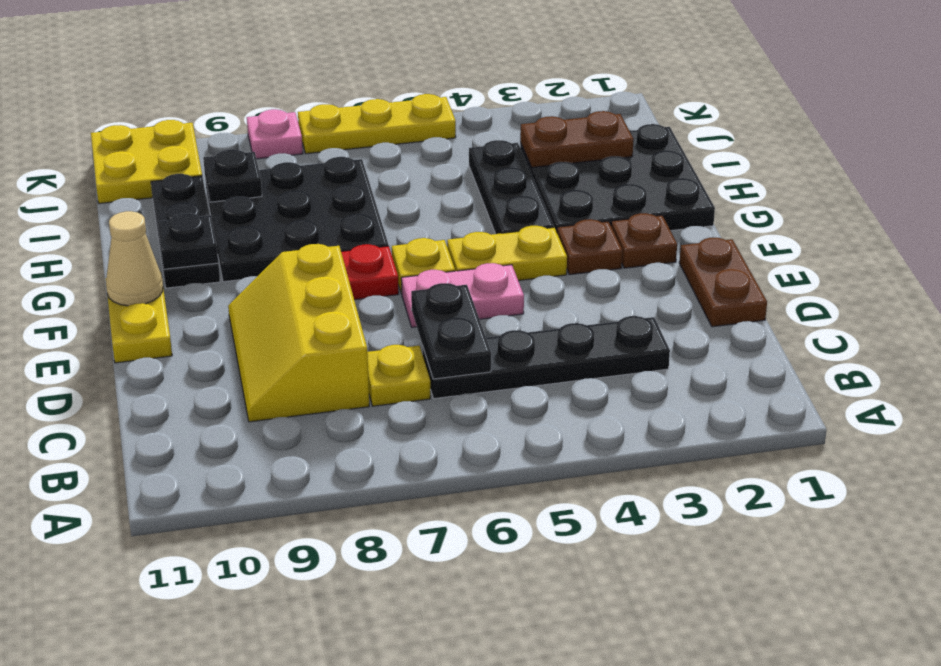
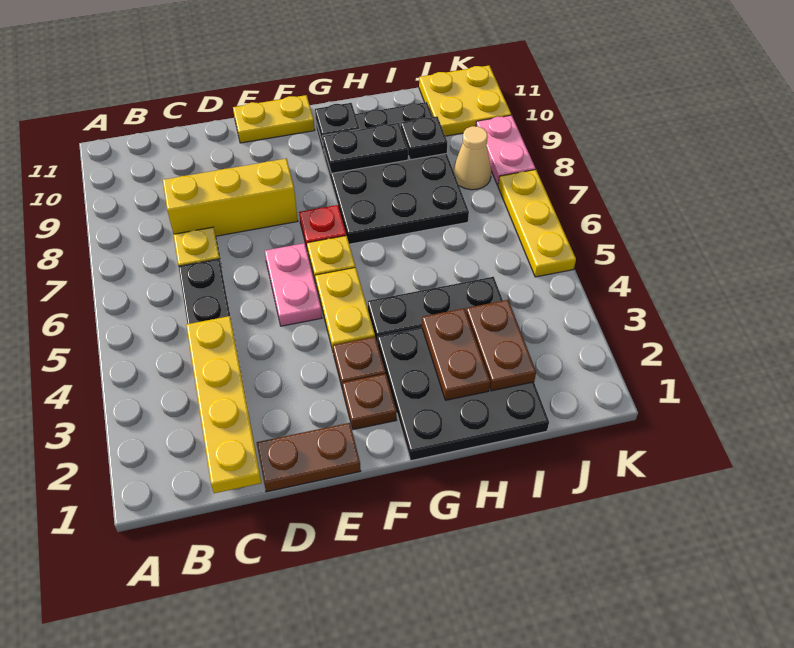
none -> yellow plate C1:C4 level 2
black plate C6:D6 level 2 -> black plate G9:H9 level 2
tan cone F11 level 2 -> tan cone J8 level 1
none -> brown plate H2:H3 level 2
pink plate K8 level 1 -> pink plate K8:K9 level 1

